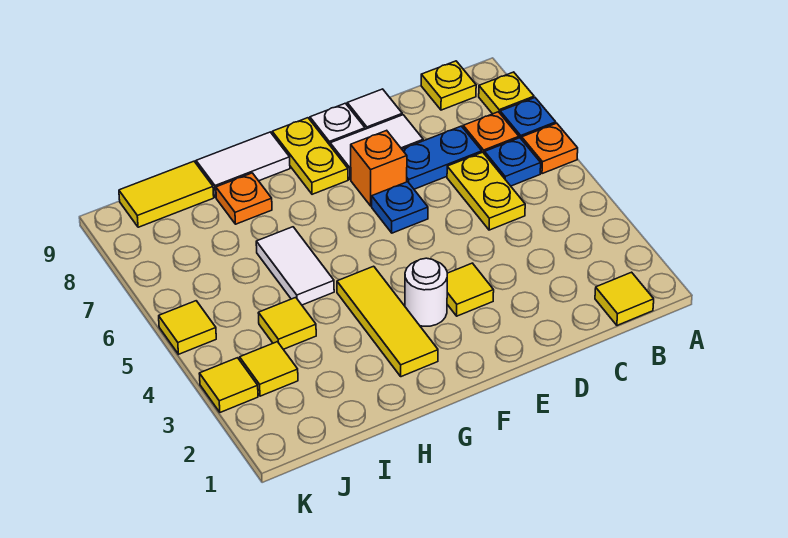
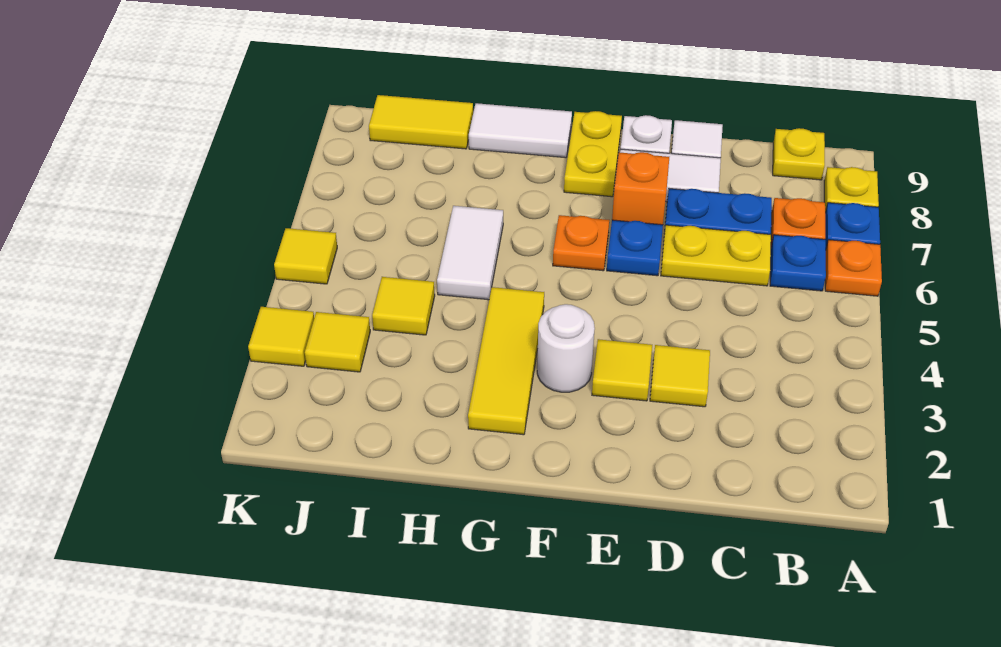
yellow tile B1 level 1 -> yellow tile D3 level 1
yellow plate C5:C6 level 1 -> yellow plate C6:D6 level 1
orange plate H8 level 1 -> orange plate F6 level 1

